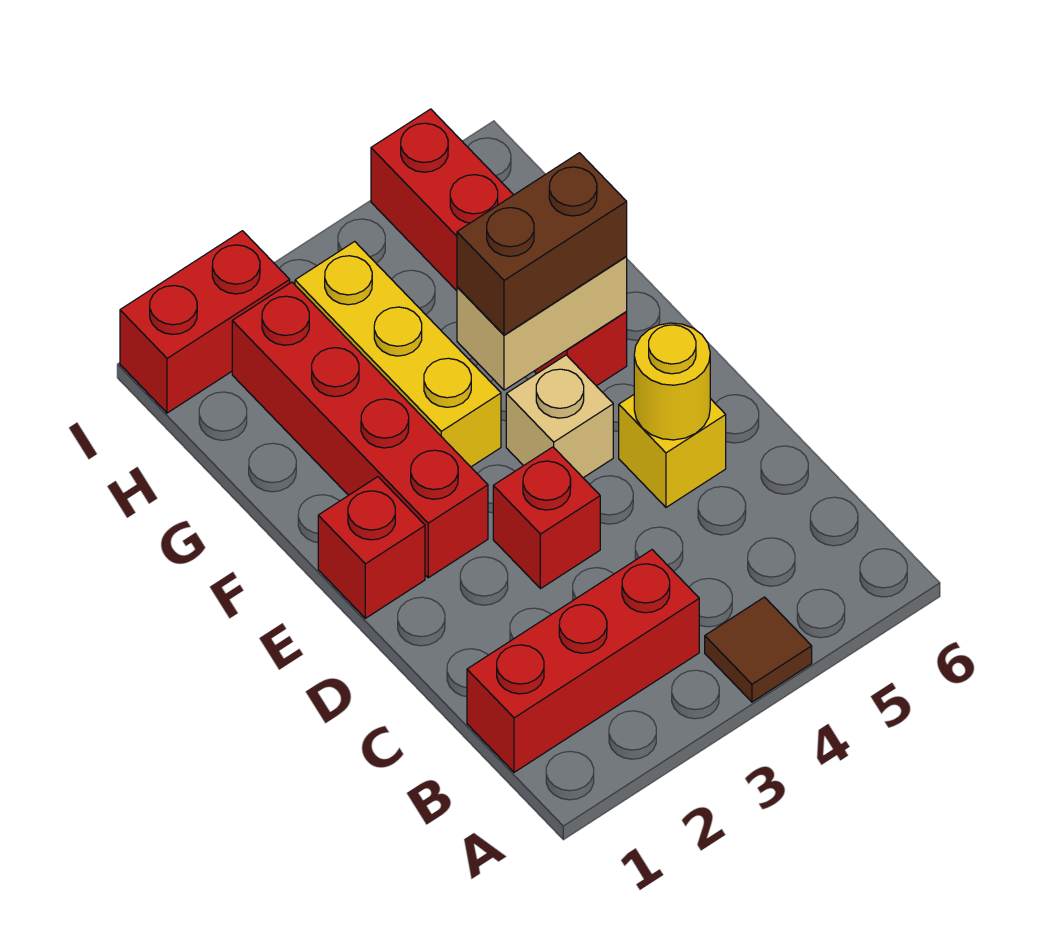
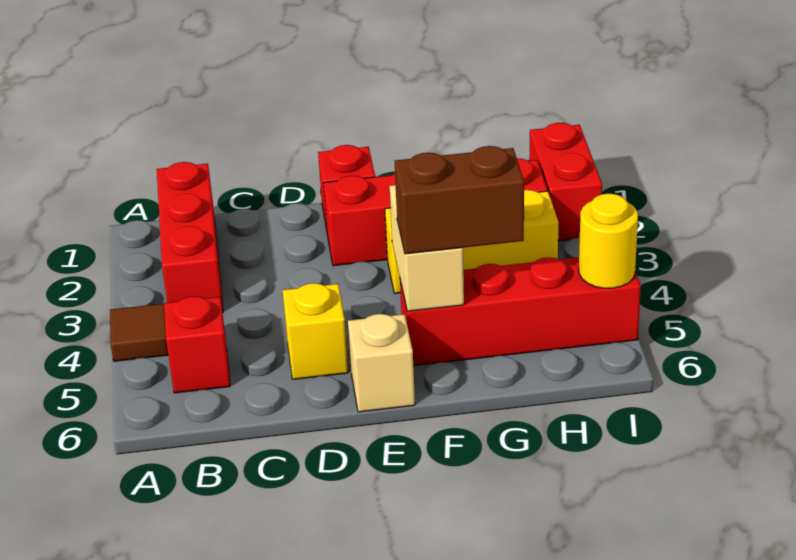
red brick D3 level 1 -> red brick B5 level 1
yellow round brick D5 level 2 -> yellow round brick I5 level 2
tan brick E4 level 1 -> tan brick E6 level 1
brown brick F4:F5 level 3 -> brown brick F5:G5 level 3

